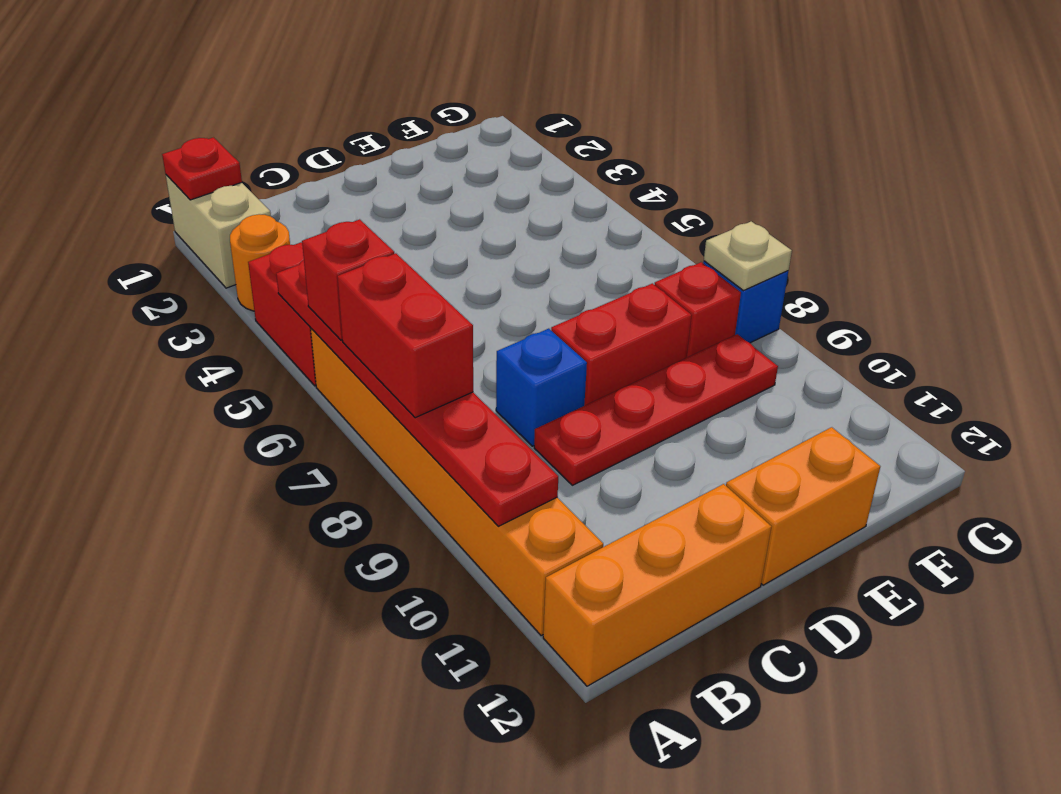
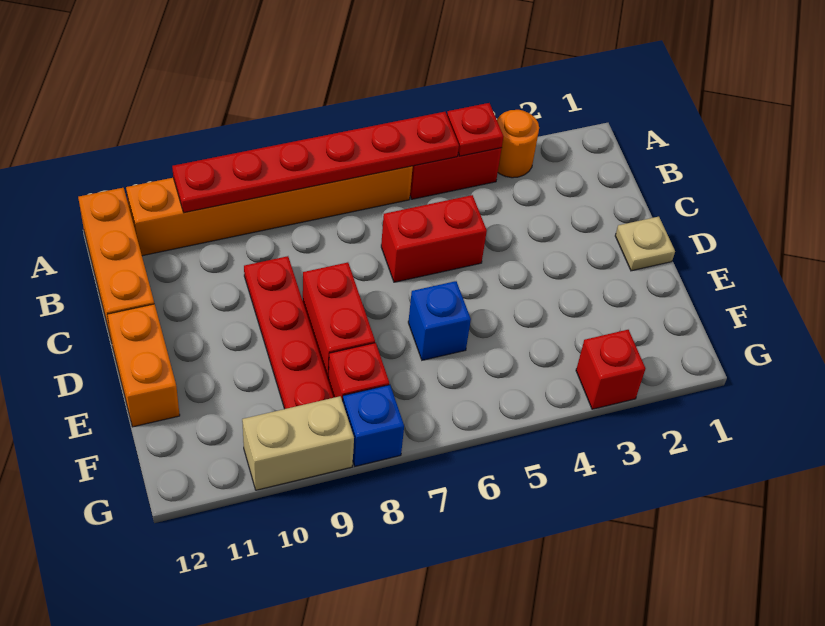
tan brick A1:A2 level 1 -> tan brick G9:G10 level 1
red plate A1 level 2 -> red plate A4 level 2
red brick A6 level 3 -> red brick G3 level 1
red brick A7:A8 level 3 -> red brick C5:C6 level 1
blue brick C8 level 1 -> blue brick E6 level 1
tan plate G8 level 2 -> tan plate D1 level 1

